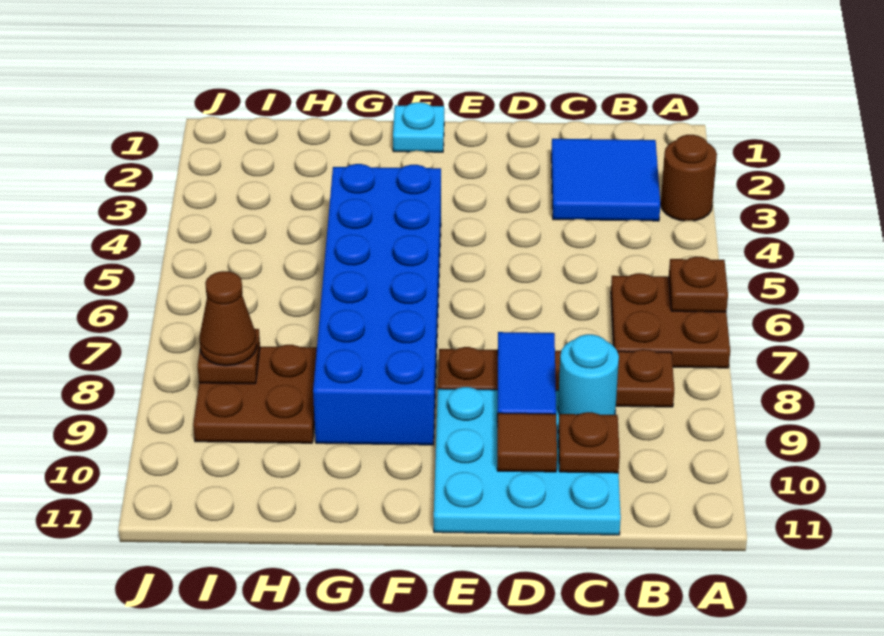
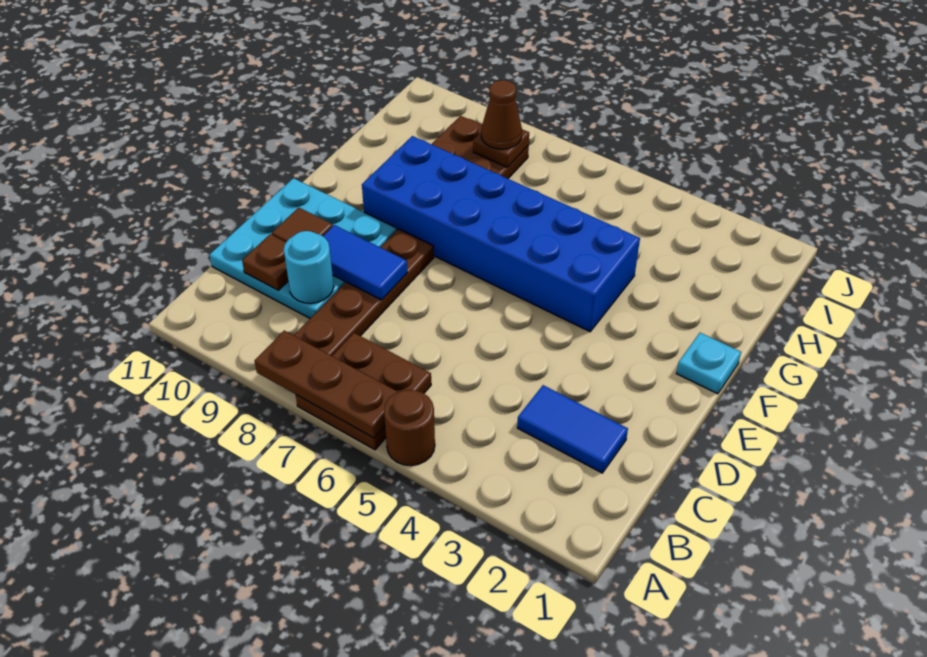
brown round brick A3 level 1 -> brown round brick A5 level 1
brown plate A6 level 2 -> brown plate A6:A8 level 2
blue tile B2:C3 level 1 -> blue tile C2:C3 level 1

